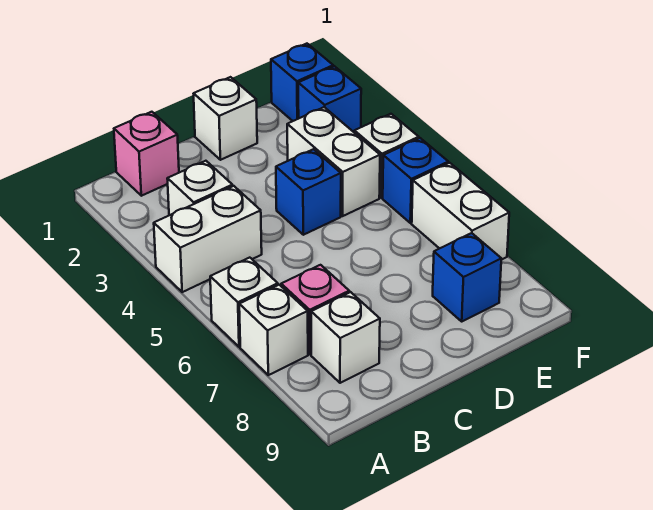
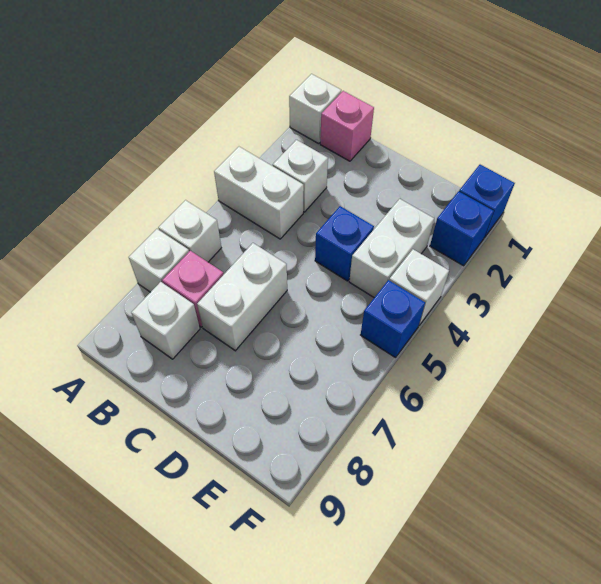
white brick D1 level 1 -> white brick A1 level 1
blue brick E8 level 1 -> none
white brick F6:F7 level 1 -> white brick C6:C7 level 1

